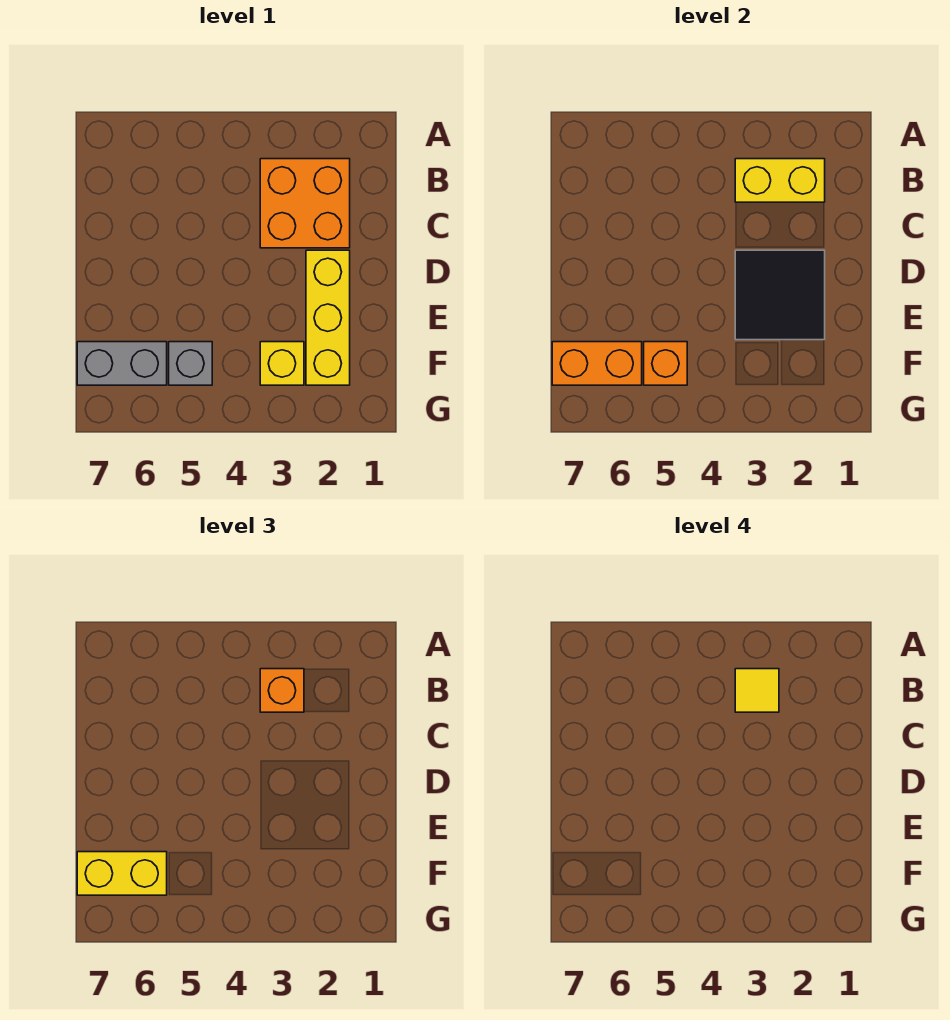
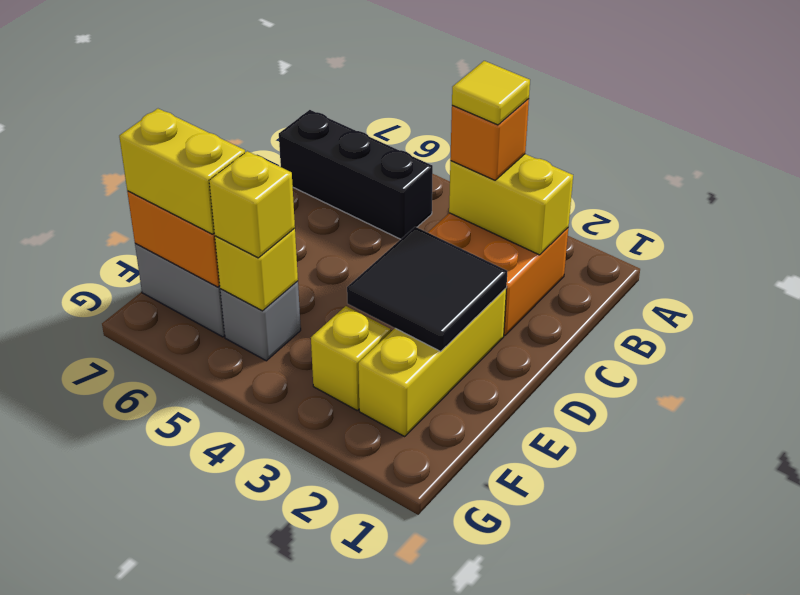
none -> black brick B5:B7 level 1
orange brick F5 level 2 -> yellow brick F5 level 2
none -> yellow brick F5 level 3

